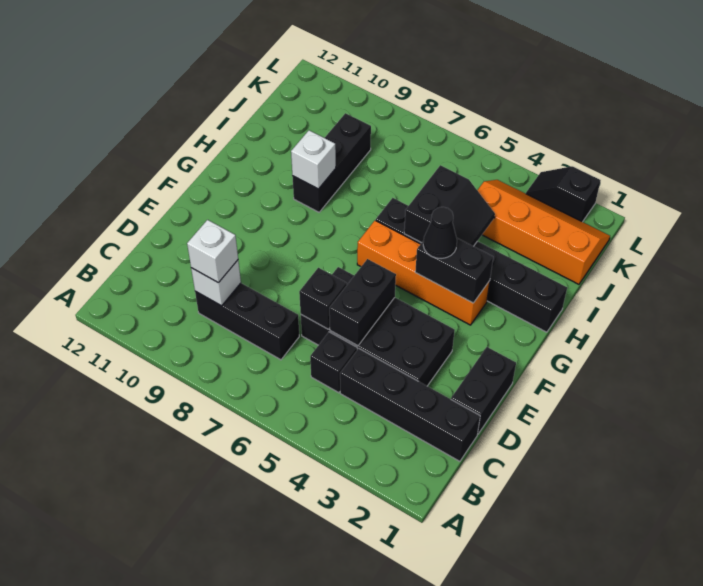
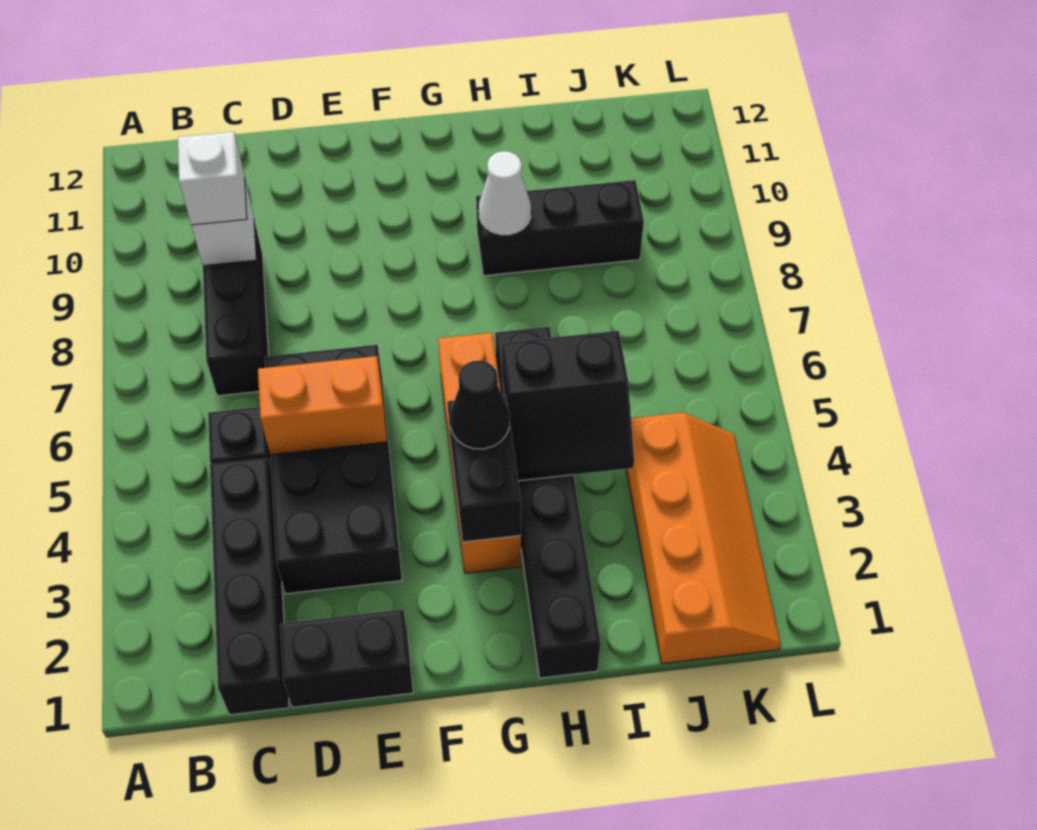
black brick D5:E5 level 2 -> orange brick D5:E5 level 2
black brick D6 level 2 -> none
white brick H9 level 2 -> white cone H9 level 2
black slope L2:L3 level 1 top 2 -> none

